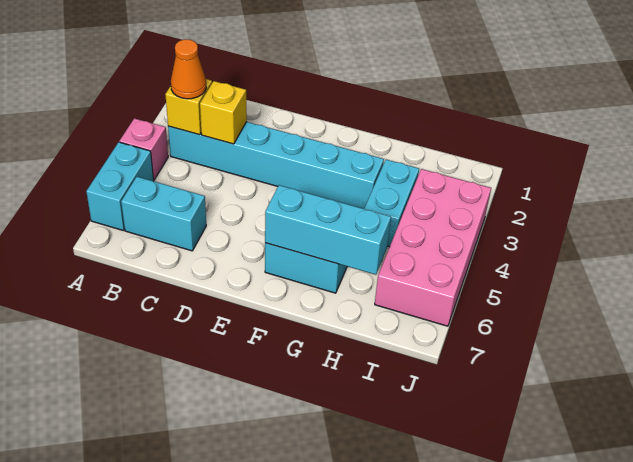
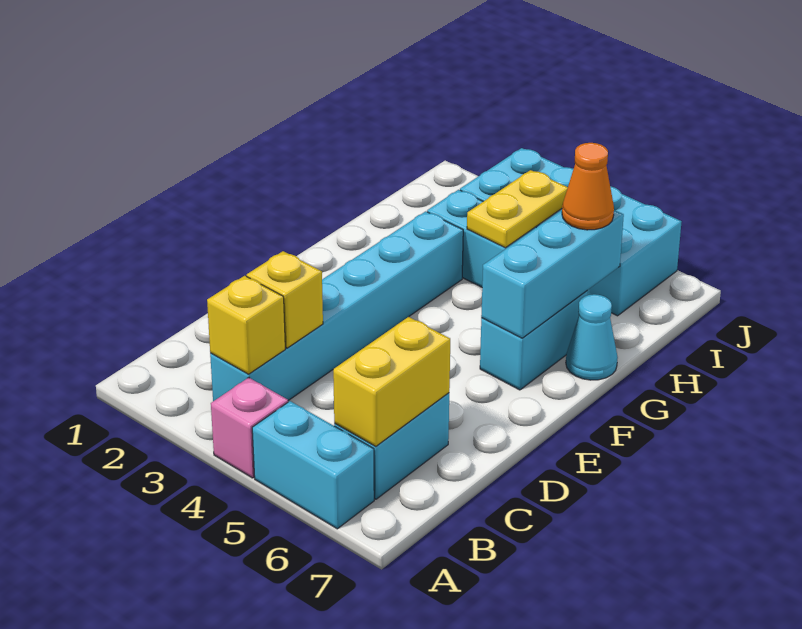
orange cone B3 level 3 -> orange cone H6 level 3
none -> yellow brick B6:C6 level 2
none -> cyan cone G7 level 1
none -> yellow plate H4:I4 level 2
pink brick I3:J6 level 1 -> cyan brick I3:J6 level 1

